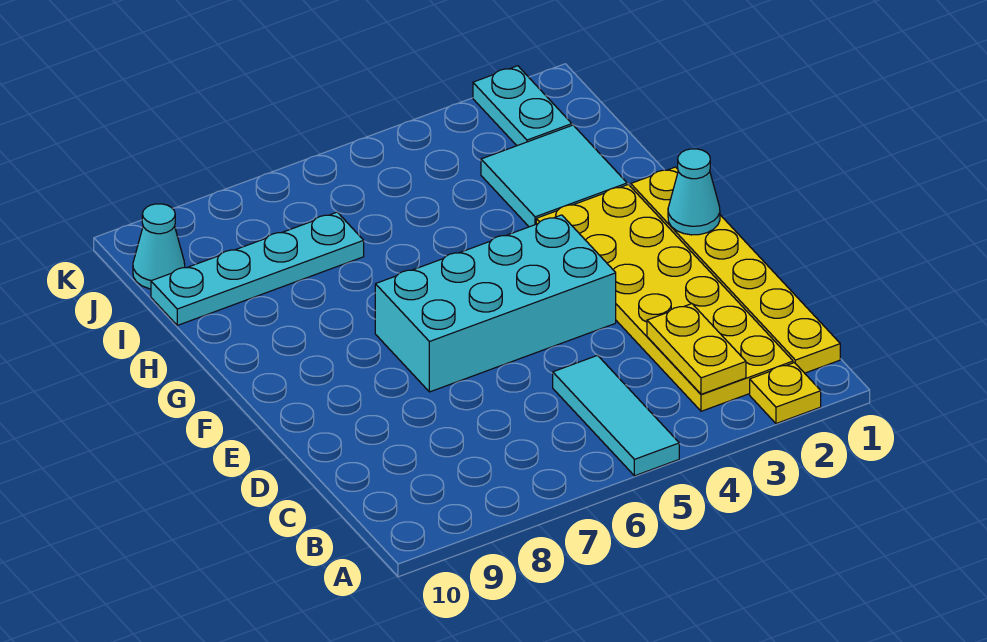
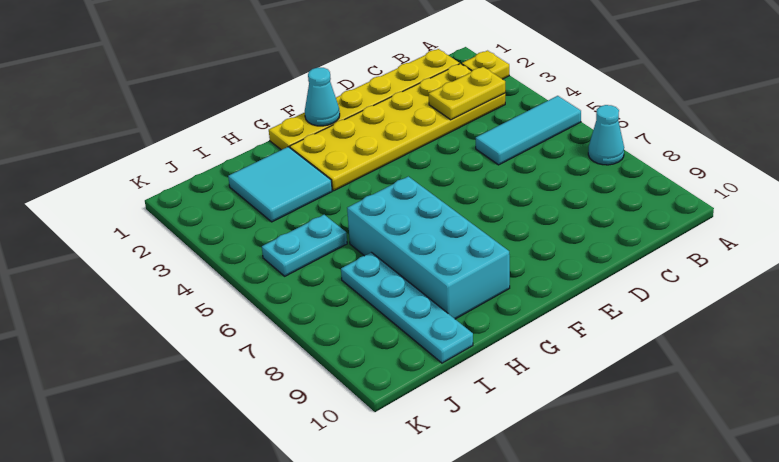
cyan brick E4:F7 level 1 -> cyan brick G6:H9 level 1
cyan plate J2:K2 level 1 -> cyan plate I5:J5 level 1
cyan cone J10 level 1 -> cyan cone A7 level 1

